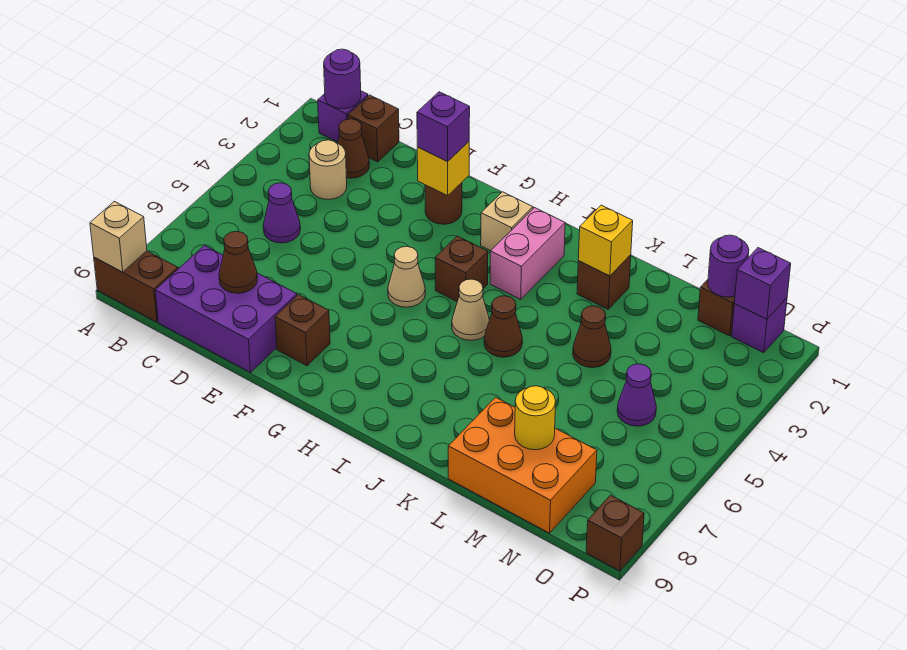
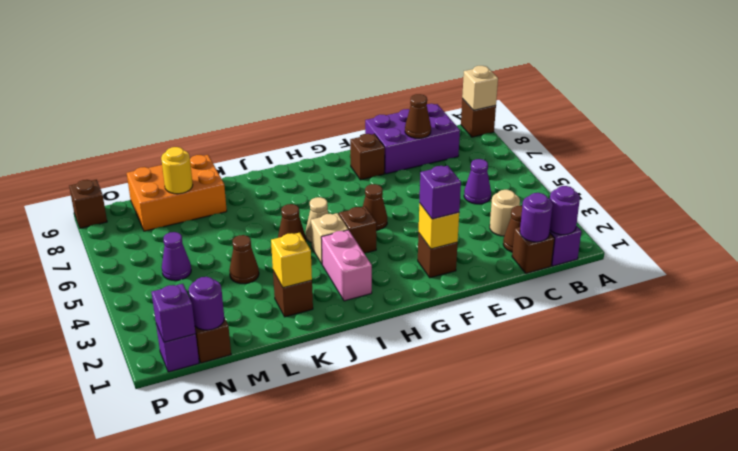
brown brick A9:B9 level 1 -> brown brick A9 level 1
none -> purple round brick C1 level 2
brown round brick F2 level 1 -> brown brick F2 level 1
tan cone G5 level 1 -> brown cone G5 level 1
tan brick H2 level 1 -> tan brick I4 level 1

